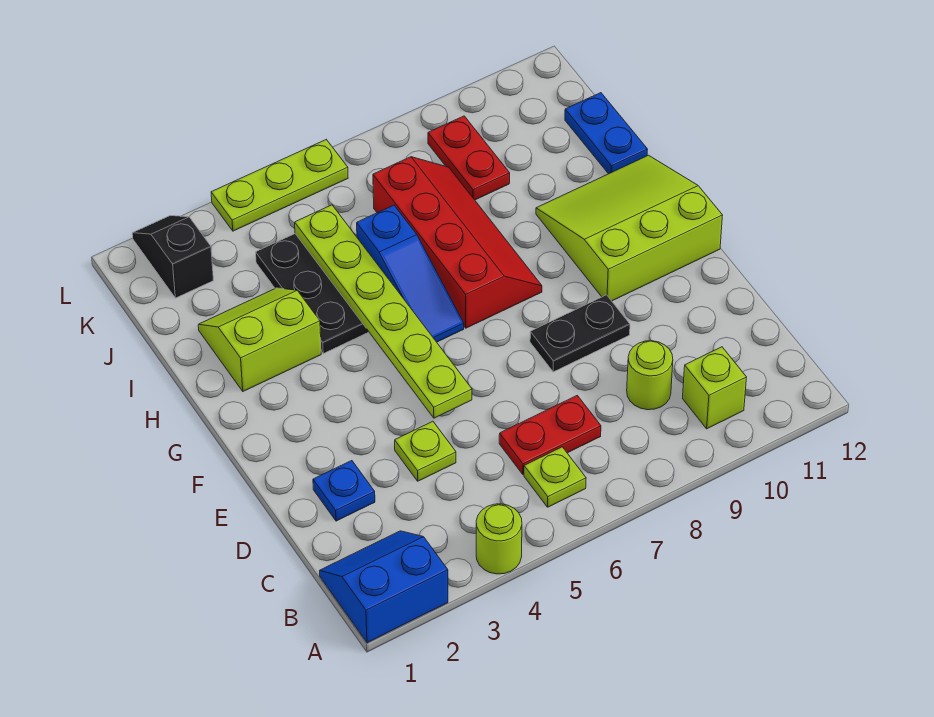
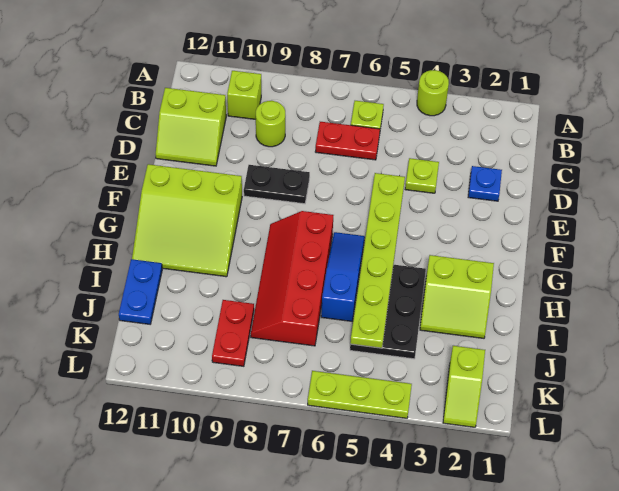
blue slope A1:B2 level 1 top A -> none
none -> lime slope C11:D12 level 1 top C
black slope K2:L2 level 1 top K -> lime slope K2:L2 level 1 top K

